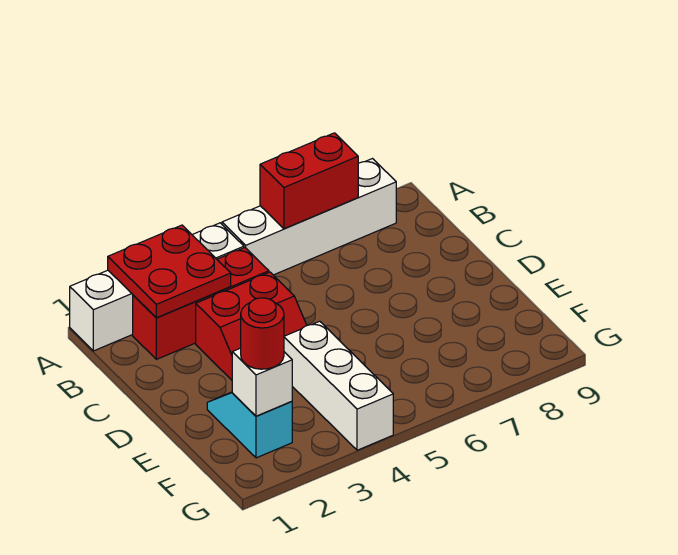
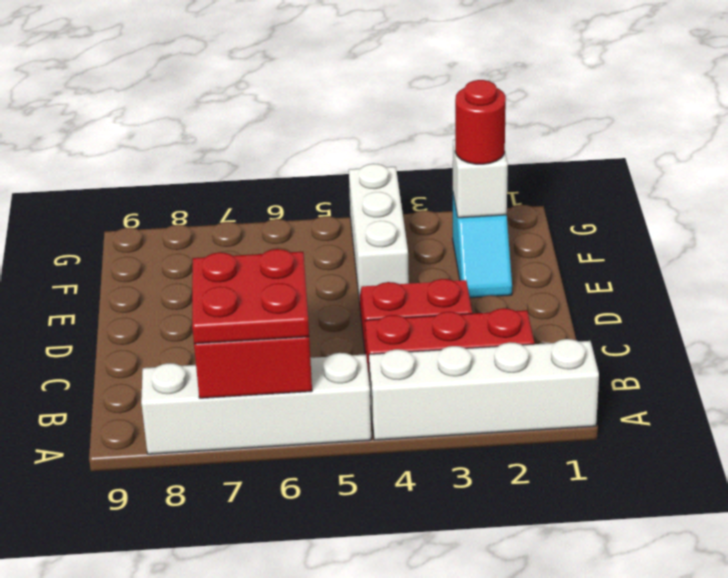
red plate A2:B3 level 2 -> red plate A6:B7 level 3

